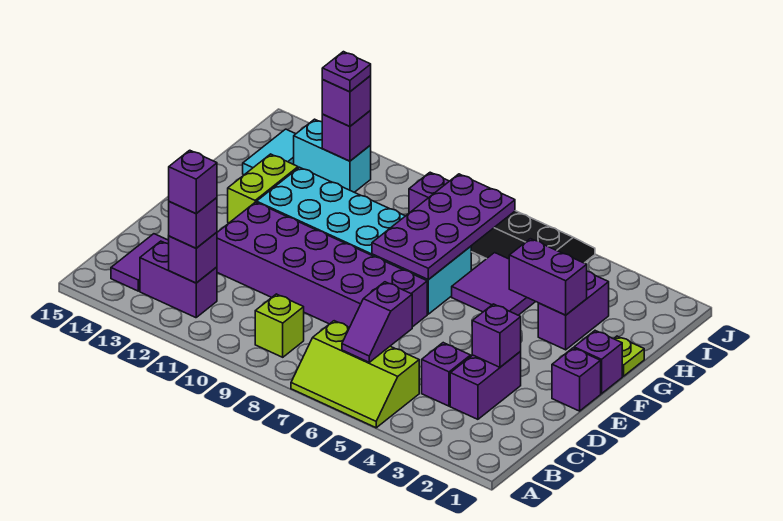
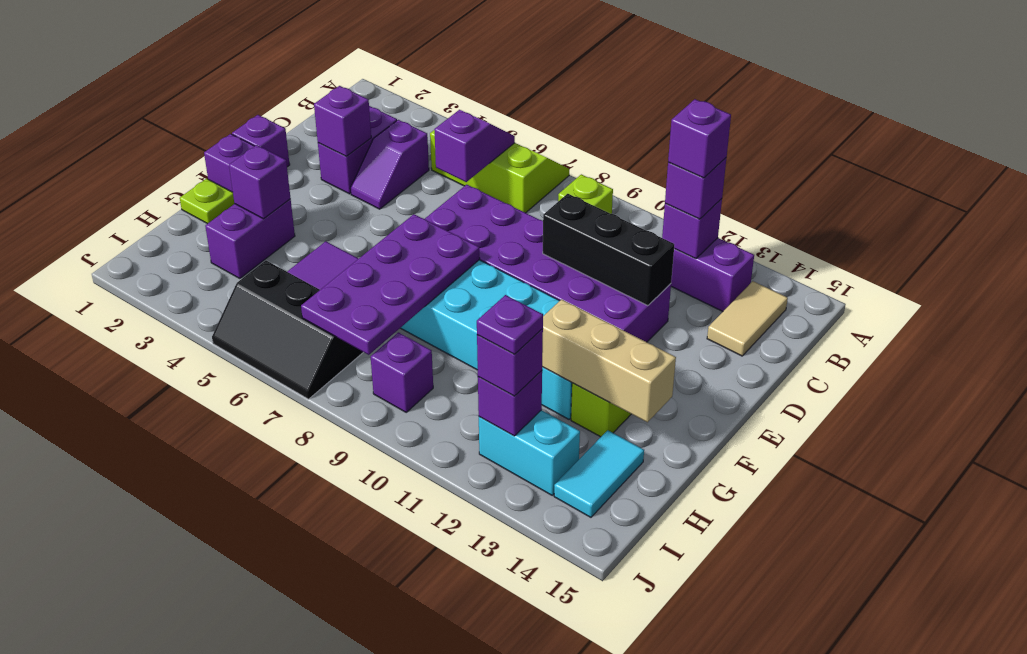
purple tile B14:C14 level 1 -> tan tile B14:C14 level 1
none -> black brick D10:D12 level 2
purple brick G3:G4 level 2 -> purple brick G3 level 2
none -> tan brick G12:G14 level 2

